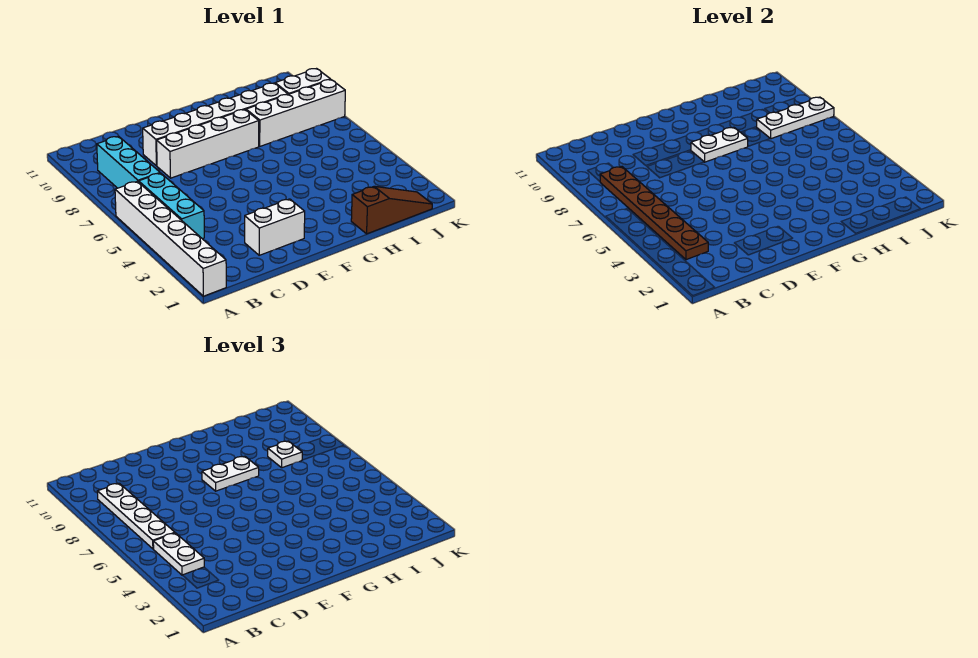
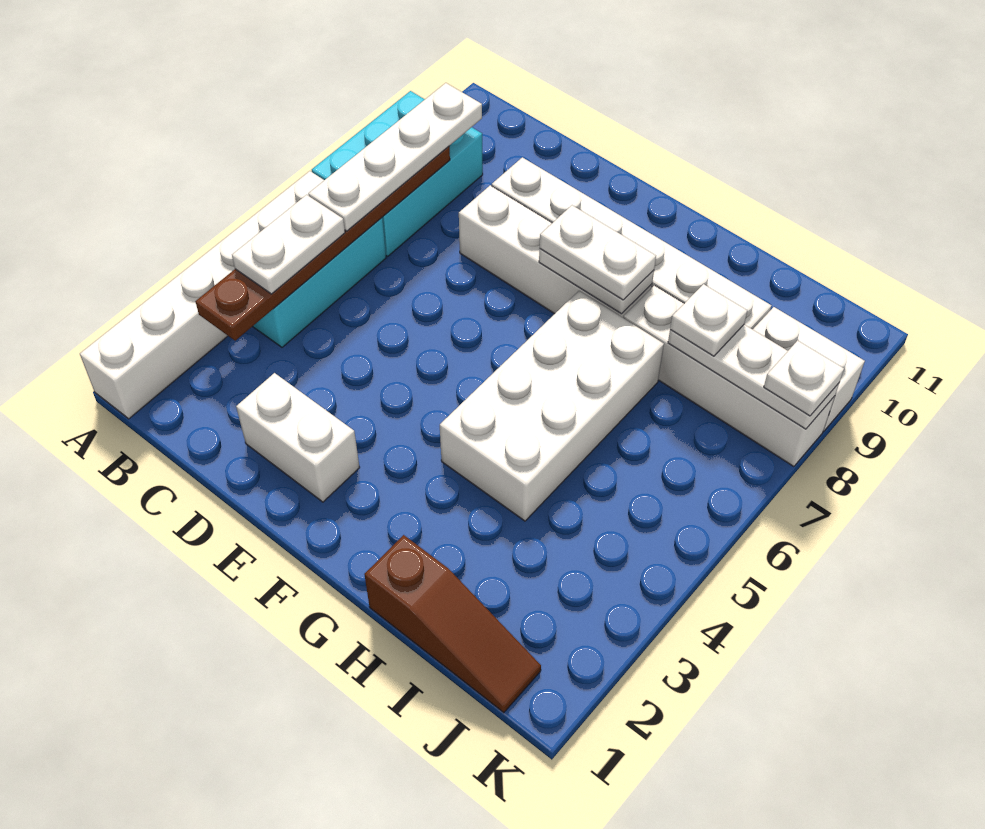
cyan brick B7:B9 level 1 -> cyan brick A7:B9 level 1
none -> white brick G4:H7 level 1
none -> white plate K8 level 3

